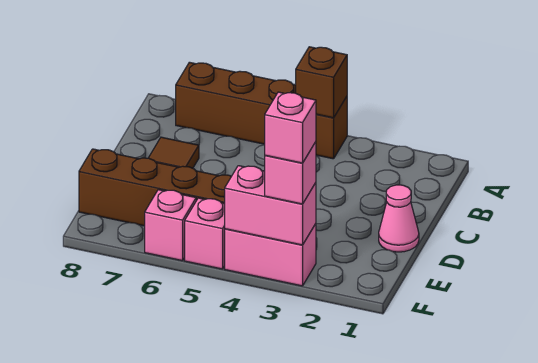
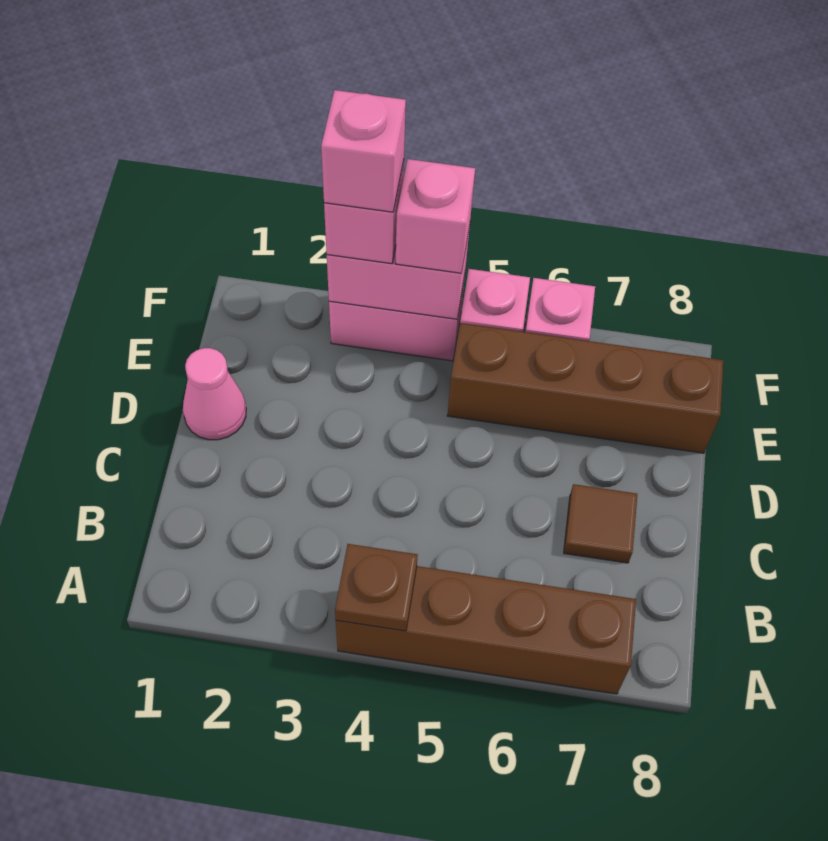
brown brick A4 level 2 -> brown plate A4 level 2
none -> pink brick F4 level 3

